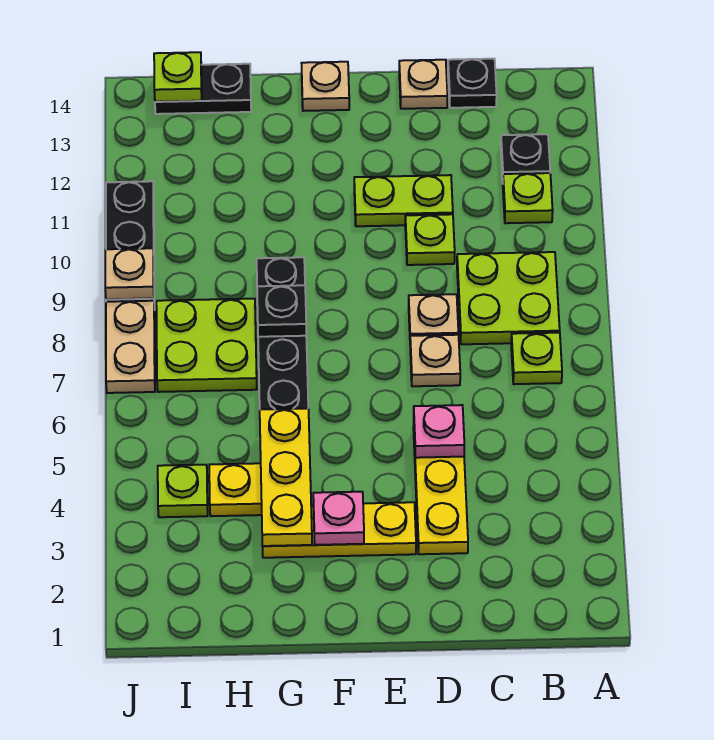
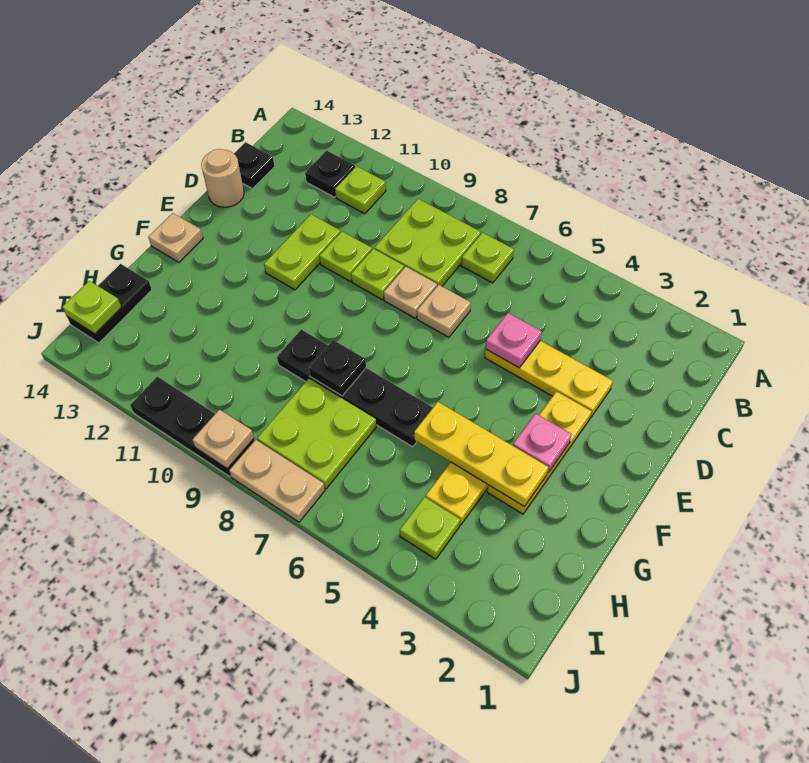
none -> lime plate D9 level 1
tan plate D14 level 1 -> tan round brick D14 level 1

